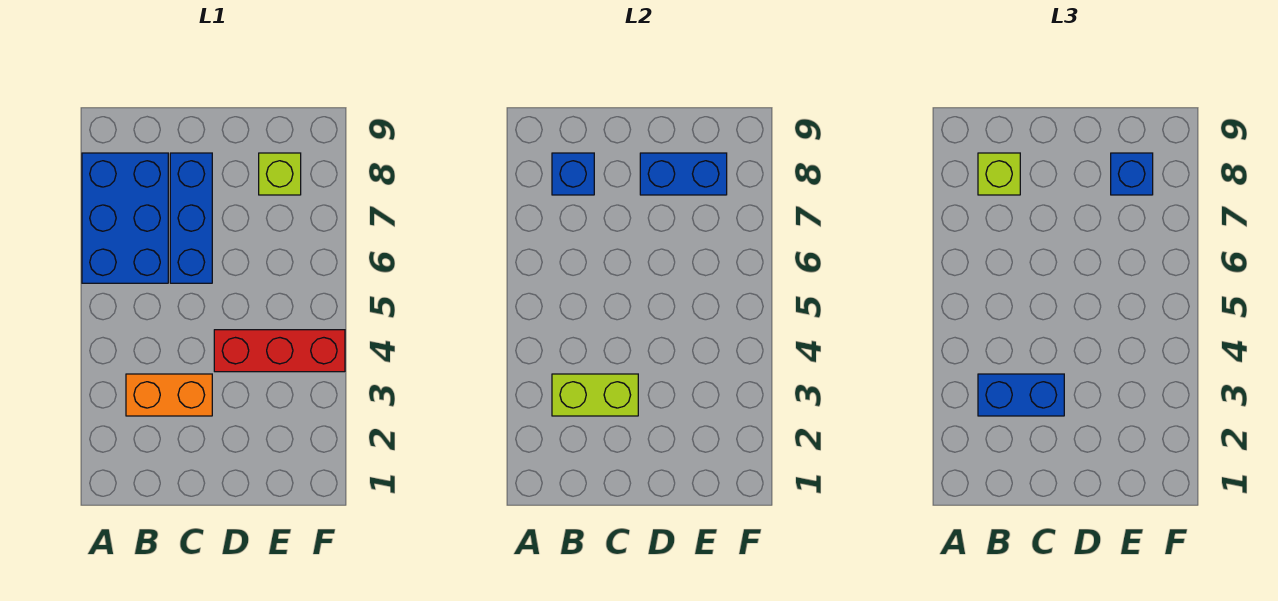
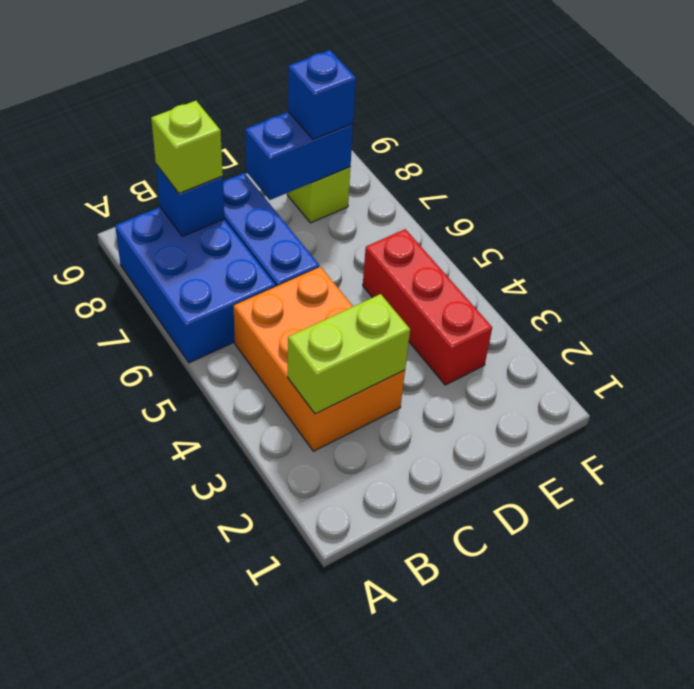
orange brick B3:C3 level 1 -> orange brick B3:C5 level 1
blue brick B3:C3 level 3 -> none
red brick D4:F4 level 1 -> red brick E3:E5 level 1

